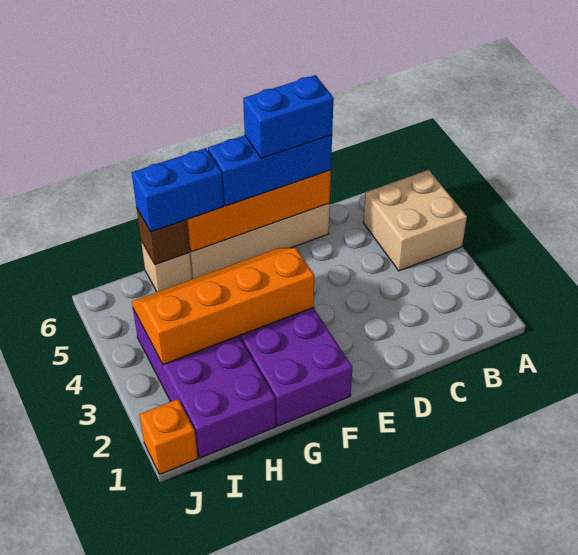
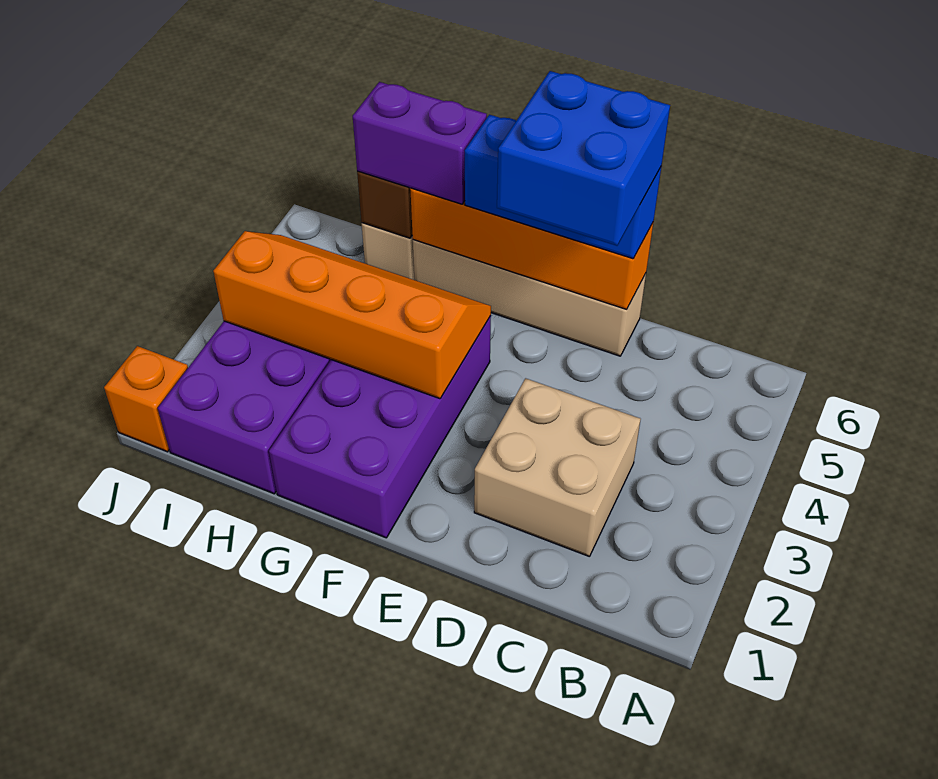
tan brick A4:B5 level 1 -> tan brick C2:D3 level 1
blue brick D6:E6 level 4 -> blue brick D5:E6 level 4
blue brick G6:H6 level 3 -> purple brick G6:H6 level 3

